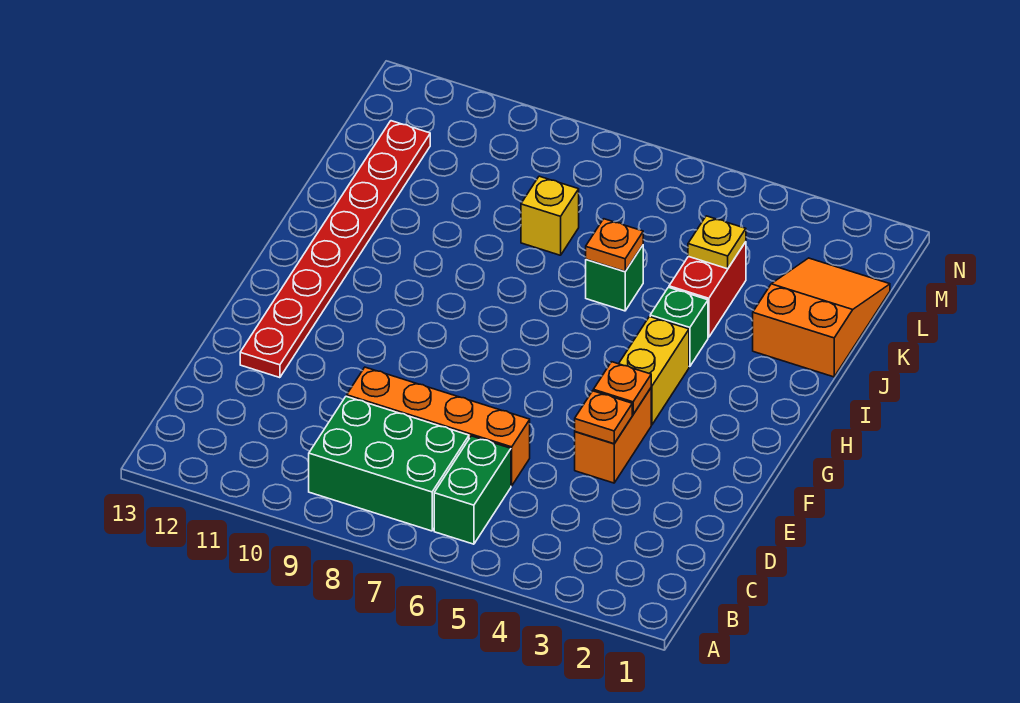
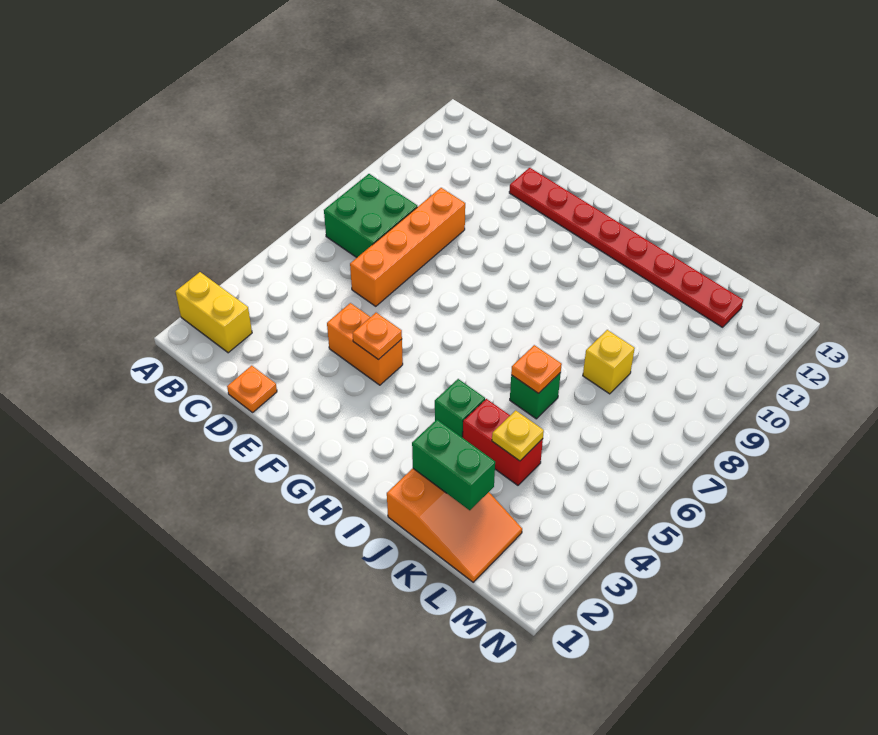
green brick B6:C6 level 1 -> green brick J2:K2 level 2
green brick B7:C9 level 1 -> green brick B7:C8 level 1
orange plate E4 level 2 -> orange plate D1 level 1
yellow brick G4:H4 level 1 -> yellow brick A2:B2 level 1

